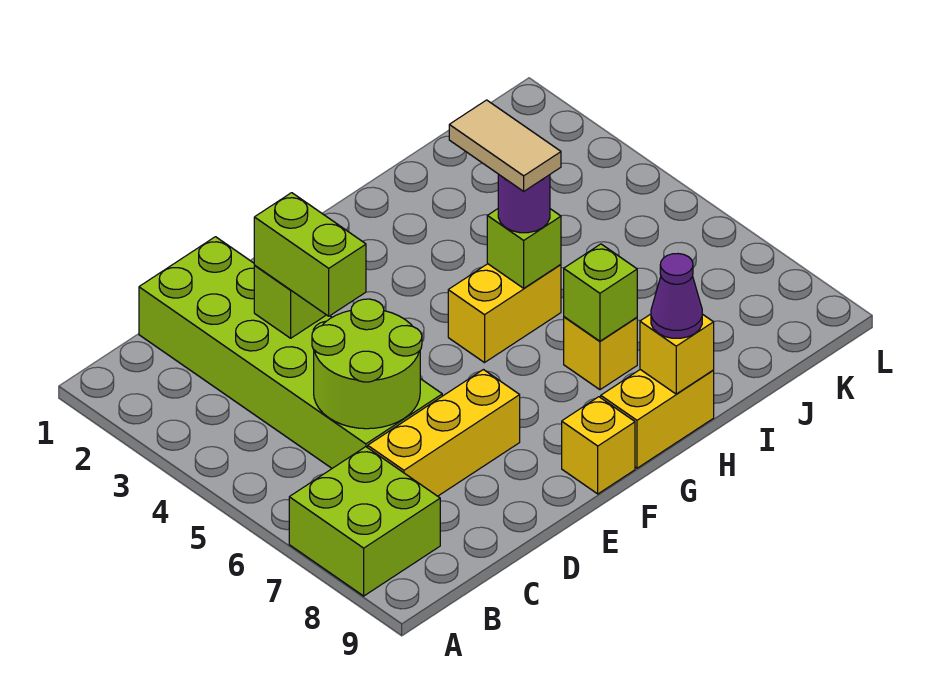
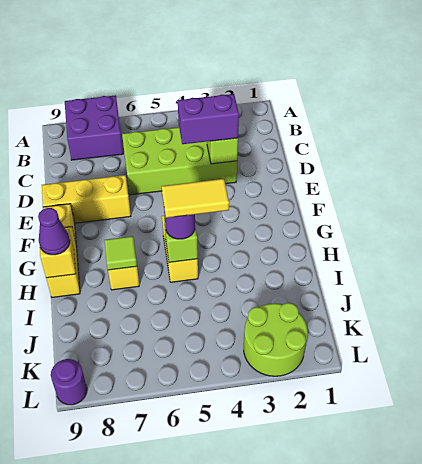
lime brick A7:B8 level 1 -> purple brick A7:B8 level 1
lime brick C1:D6 level 1 -> lime brick C3:D6 level 1
lime round brick C5:D6 level 2 -> lime round brick K2:L3 level 1
yellow brick C7:E7 level 1 -> yellow brick E7:E9 level 1
lime brick D3:D4 level 3 -> purple brick D3:D4 level 3
tan tile H4:H5 level 4 -> yellow tile H4:H5 level 4
lime brick H7 level 2 -> lime tile H7 level 2
none -> purple round brick L9 level 1

